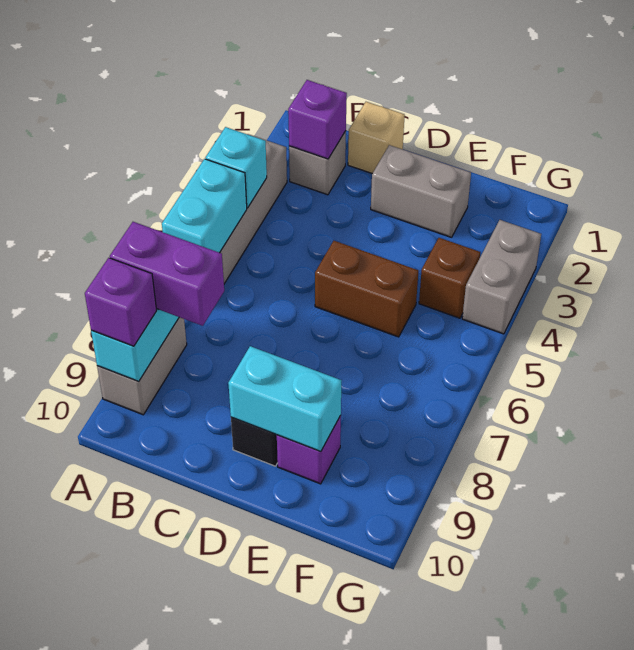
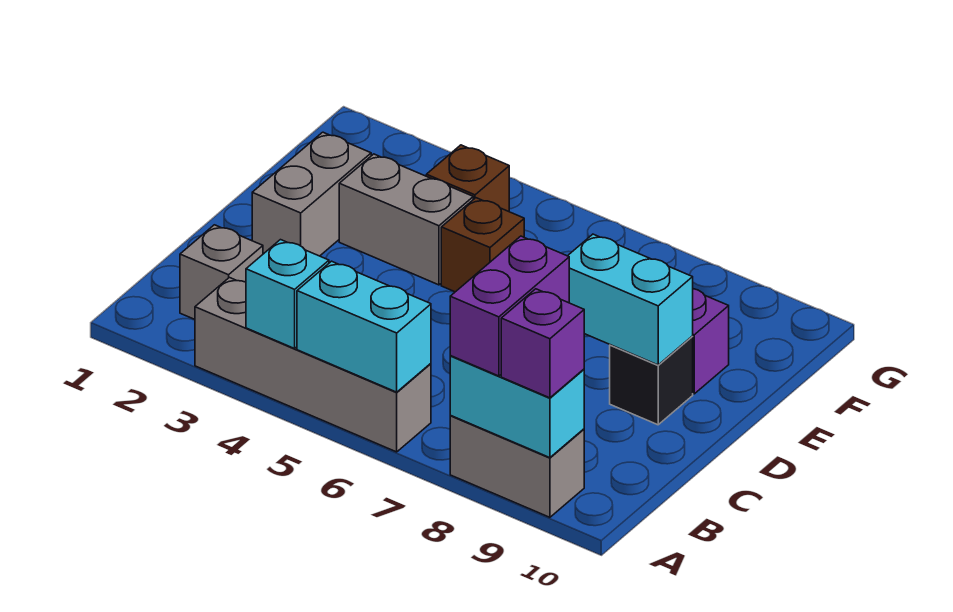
purple brick B2 level 2 -> none
tan brick C1 level 1 -> none
brown brick D5:E5 level 1 -> brown brick E5 level 1
cyan brick D9:E9 level 2 -> cyan brick D8:D9 level 2
grey brick G3:G4 level 1 -> grey brick E3:E4 level 1

